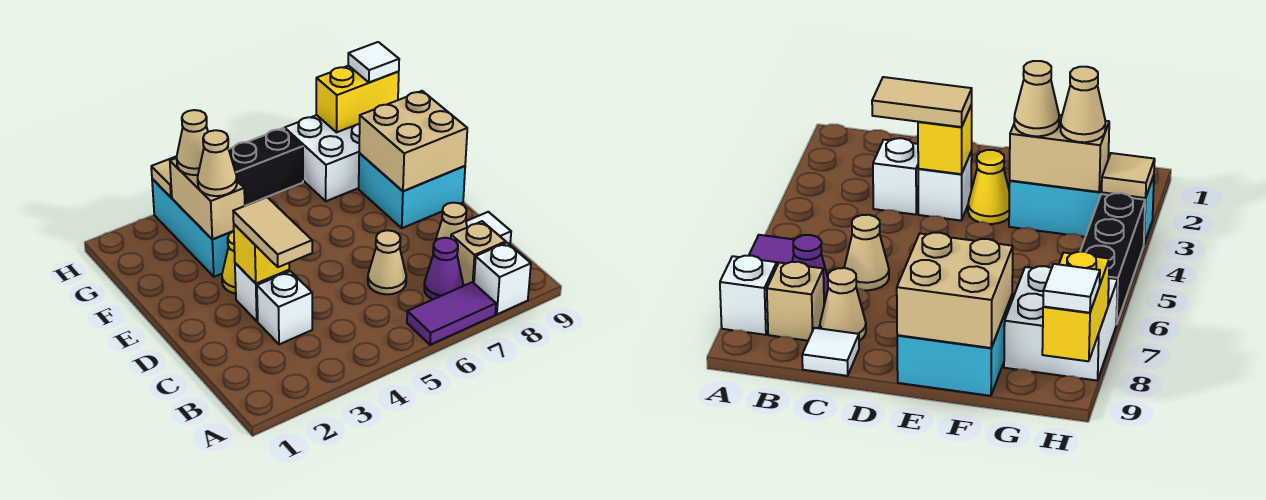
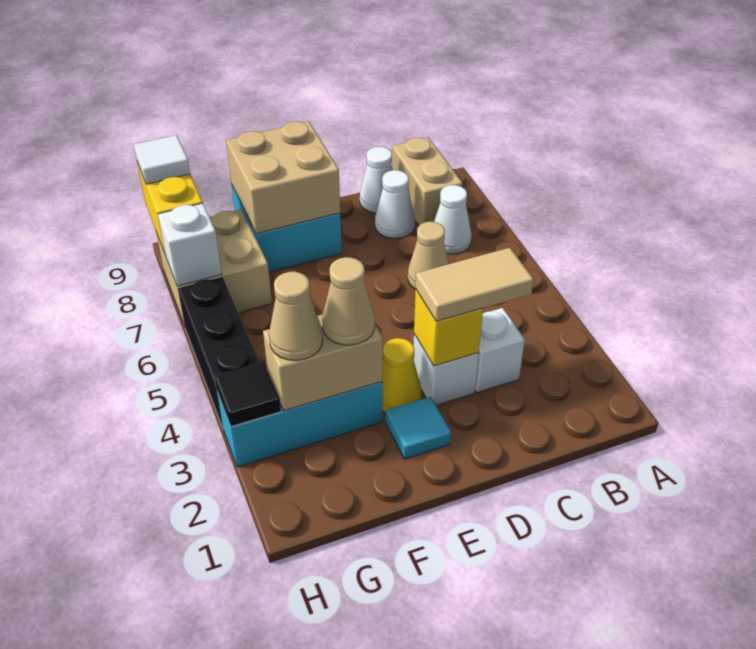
purple tile A6:A7 level 1 -> none
white brick A8 level 1 -> white brick H7 level 2
purple cone B7 level 1 -> white cone B7 level 1
tan brick B8 level 1 -> tan brick B8:B9 level 1
tan cone C8 level 1 -> white cone C8 level 1
white tile C9 level 1 -> white cone C9 level 1
none -> cyan tile E2 level 1
white brick G7:H8 level 1 -> tan brick G7:H8 level 1
tan tile H3 level 2 -> black tile H3 level 2

